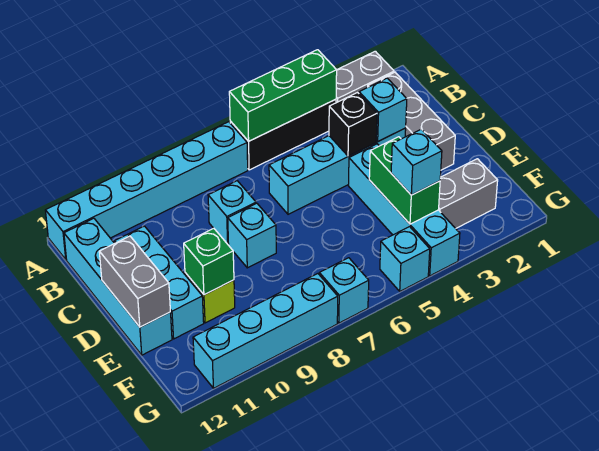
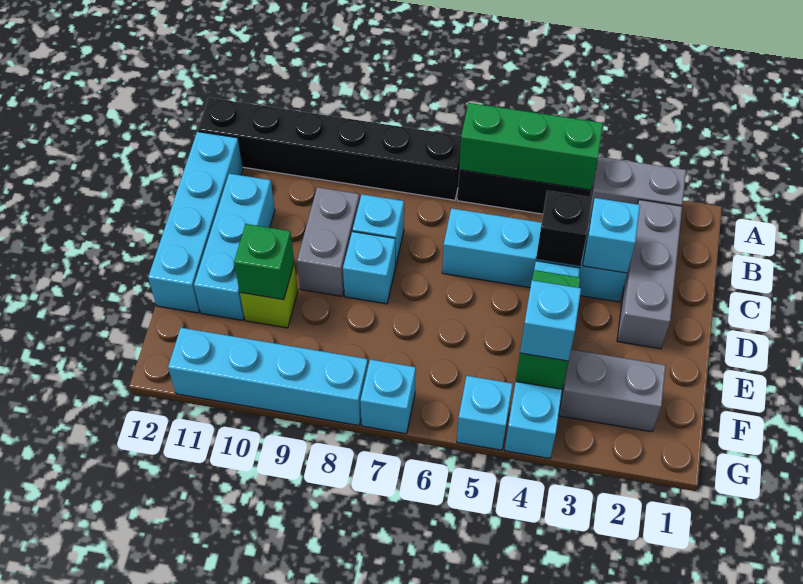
cyan brick A7:A12 level 1 -> black brick A7:A12 level 1
grey brick D12:E12 level 2 -> grey brick C9:D9 level 1

